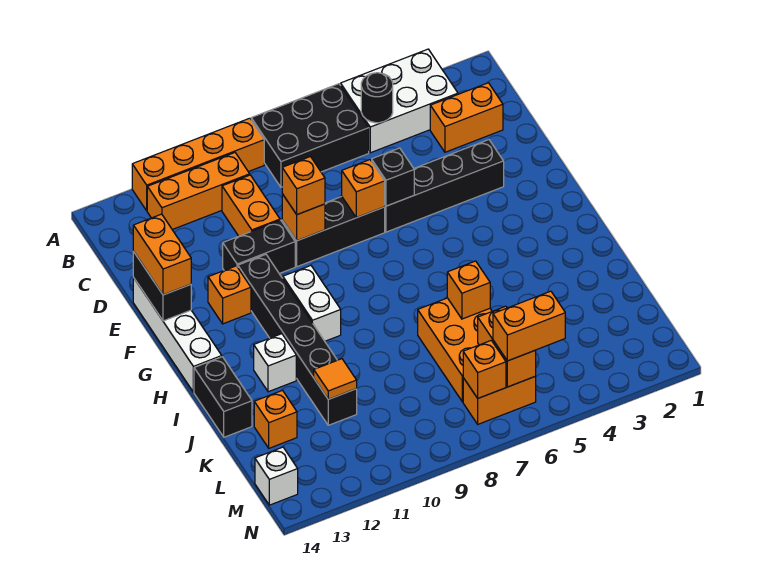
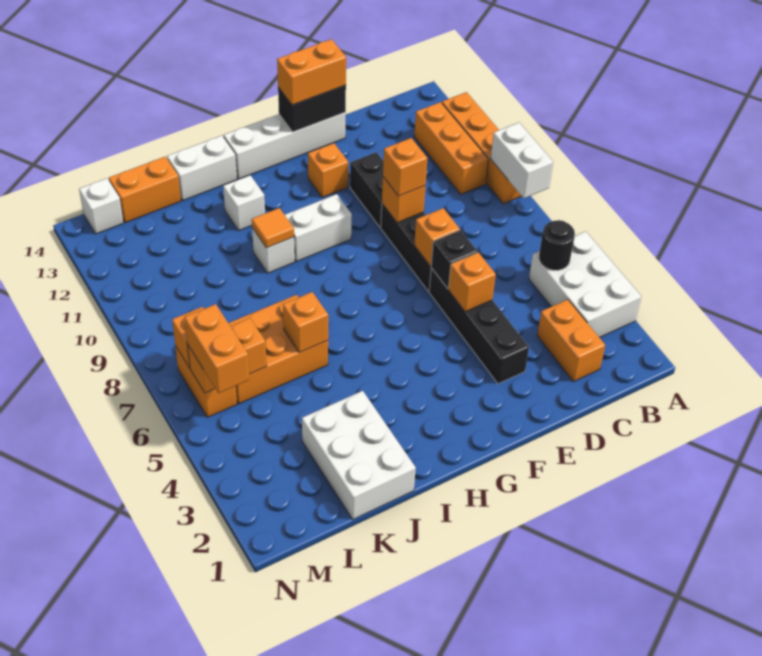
black brick A6:B8 level 1 -> none
none -> white brick A8:A9 level 2
orange brick C10:D10 level 1 -> orange brick K14:L14 level 1
black brick F11:K11 level 1 -> none
none -> white brick I10 level 1
black brick I14:J14 level 1 -> white brick I14:J14 level 1
none -> white brick J1:K3 level 1
orange tile K11 level 2 -> orange tile I10 level 2
orange brick K13 level 1 -> orange brick E5 level 2

